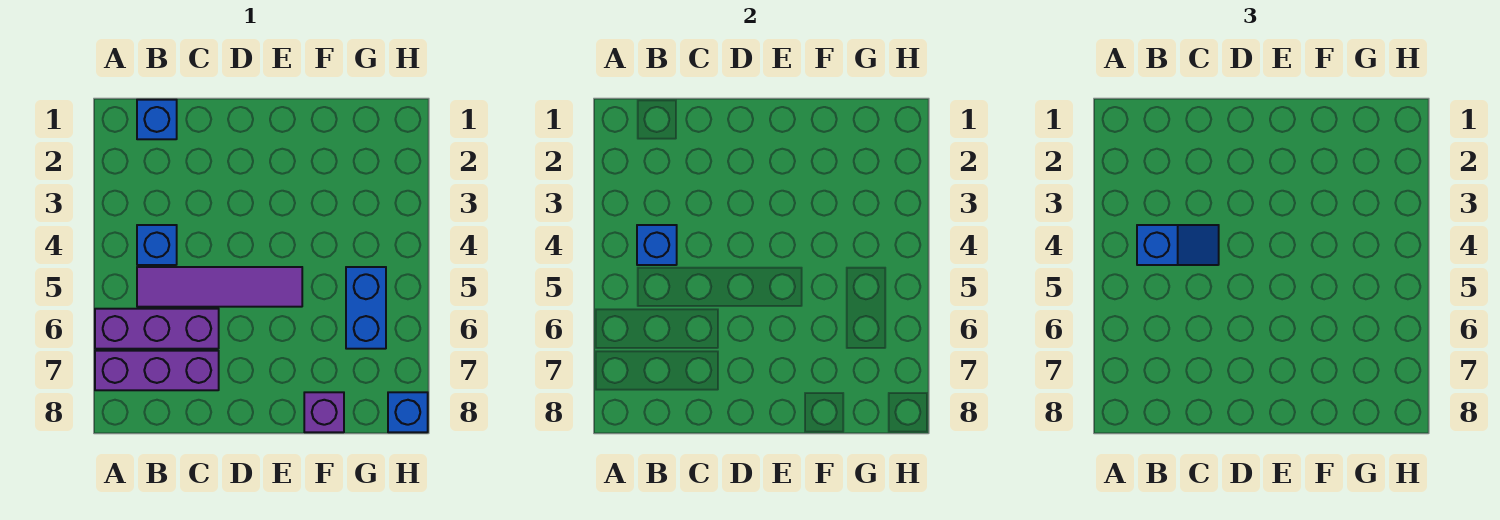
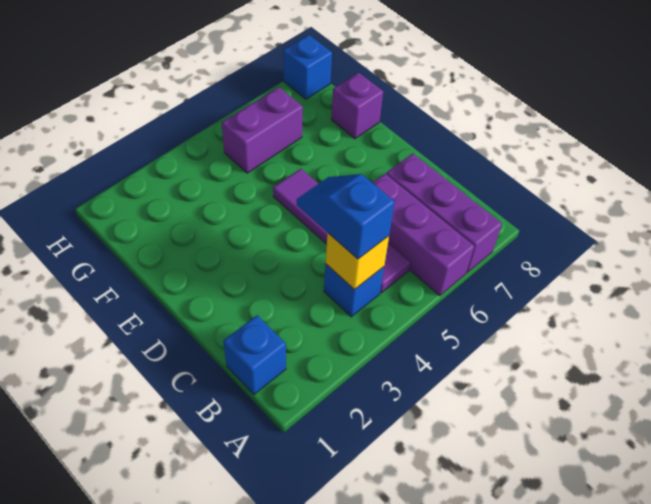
blue brick B4 level 2 -> yellow brick B4 level 2
blue brick G5:G6 level 1 -> purple brick G5:G6 level 1

